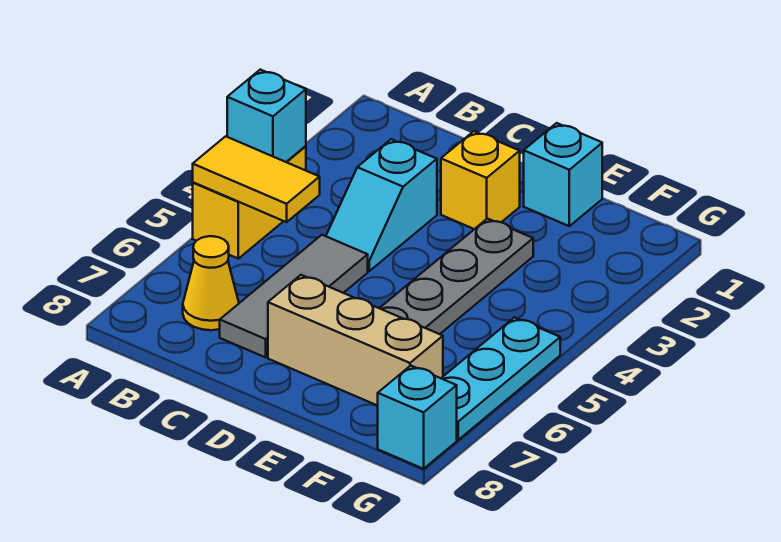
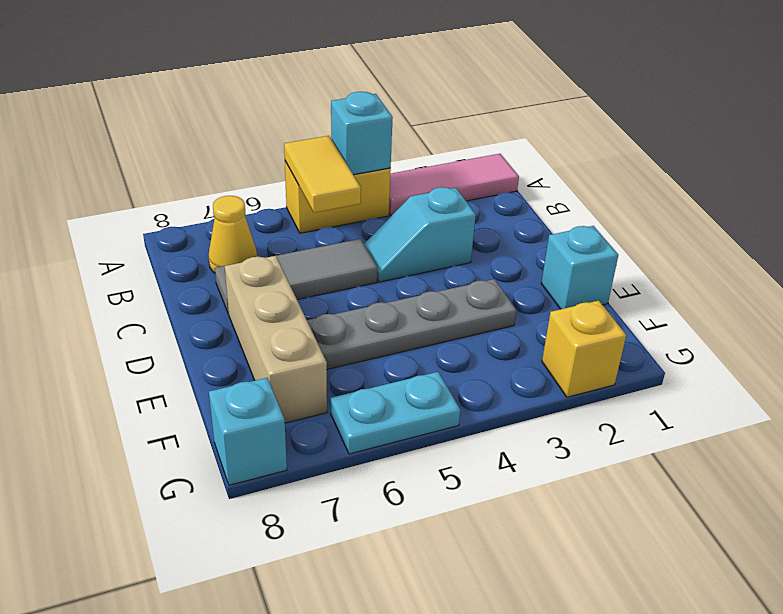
none -> pink tile A1:A3 level 1
yellow brick D2 level 1 -> yellow brick G2 level 1
cyan plate G5:G7 level 1 -> cyan plate G5:G6 level 1

